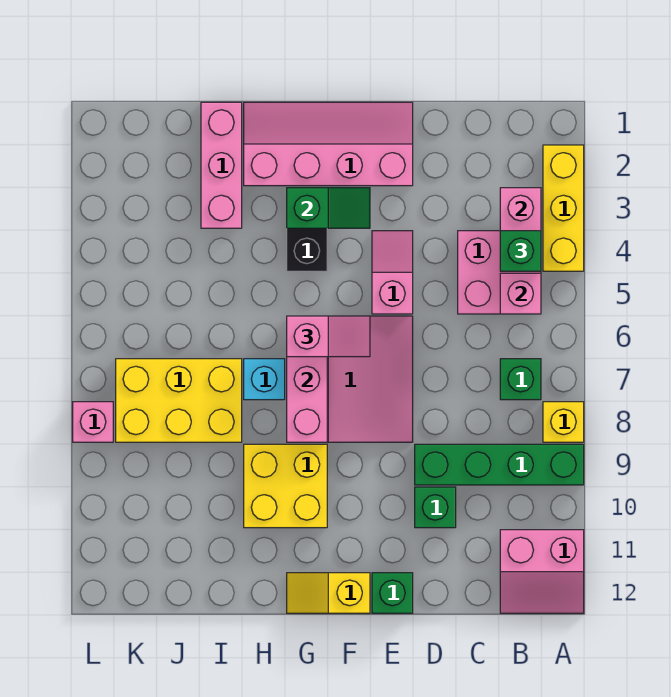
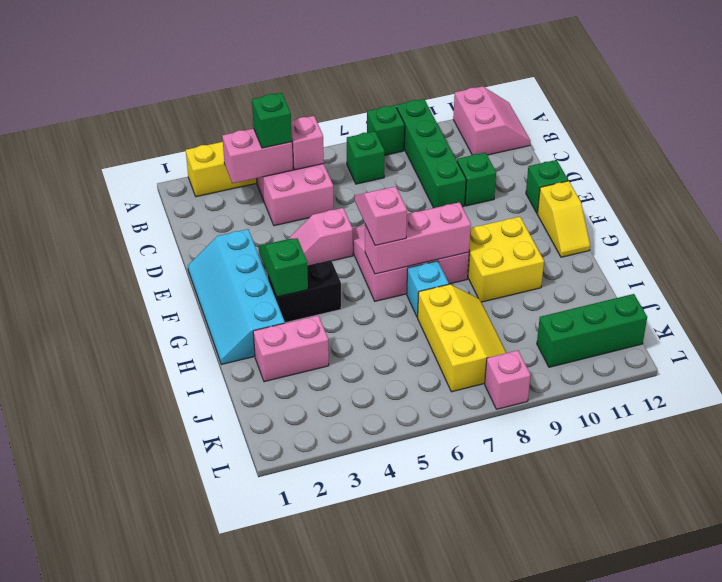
yellow brick A8 level 1 -> green brick A8 level 1
pink slope E1:H2 level 1 top 2 -> cyan slope E1:H2 level 1 top 2
pink brick I1:I3 level 1 -> pink brick I2:I3 level 1
yellow brick I7:K8 level 1 -> yellow slope I7:K8 level 1 top 7
none -> green brick K10:K12 level 1

